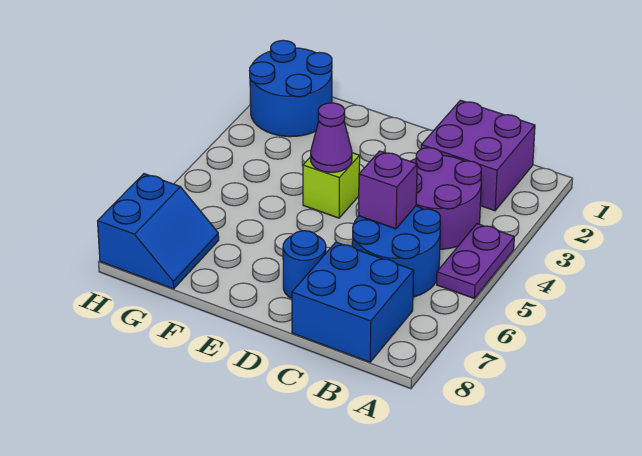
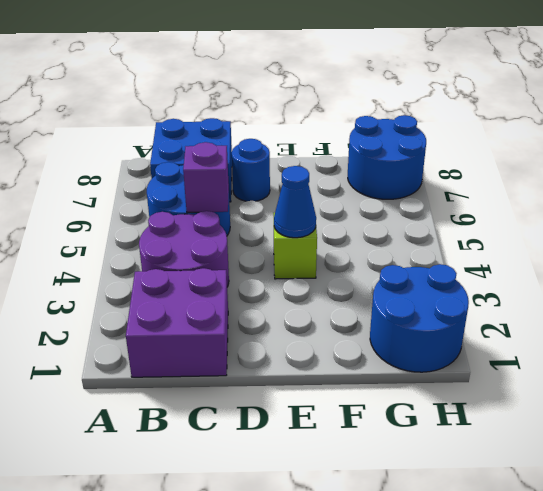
purple plate A4:A5 level 1 -> none
purple cone E4 level 2 -> blue cone E4 level 2
blue slope G7:H8 level 1 top H -> blue round brick G7:H8 level 1

